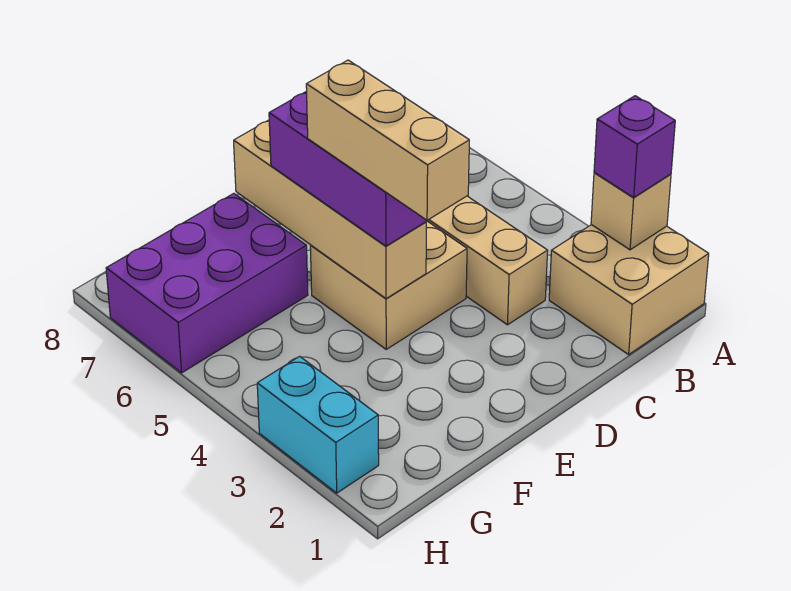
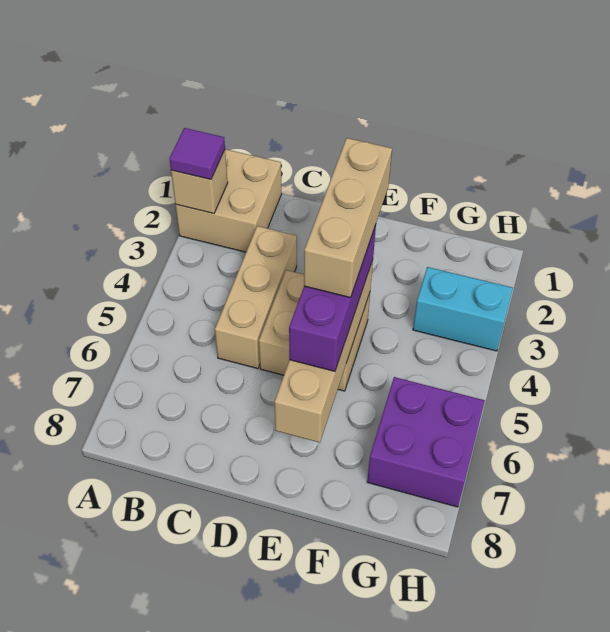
purple brick A2 level 3 -> purple tile A2 level 3
purple brick F6:H7 level 1 -> purple brick G6:H7 level 1
cyan brick H2:H3 level 1 -> cyan brick G3:H3 level 1

